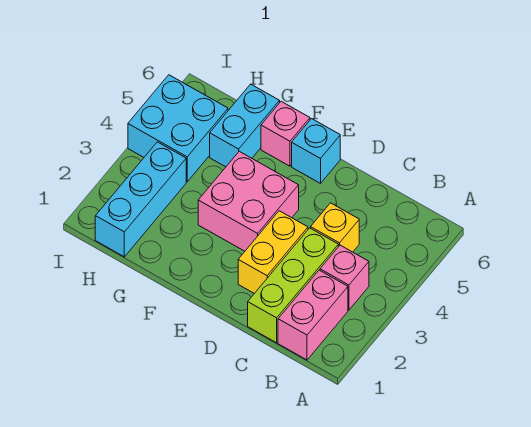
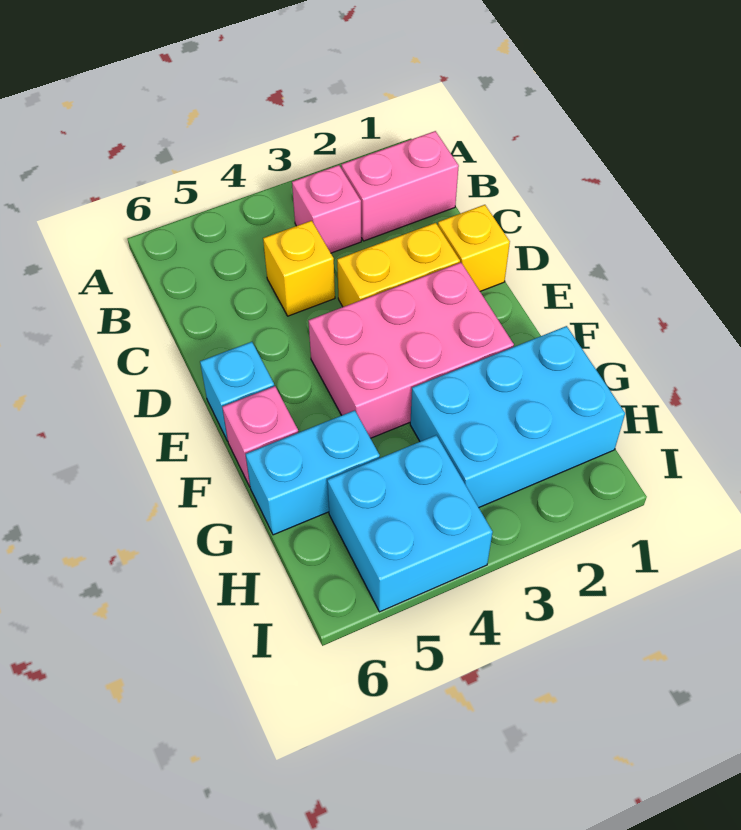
lime brick C1:C3 level 1 -> none
none -> yellow brick D1 level 1
pink brick E3:F4 level 1 -> pink brick E2:F4 level 1
cyan brick H1:H3 level 1 -> cyan brick G1:H3 level 1

